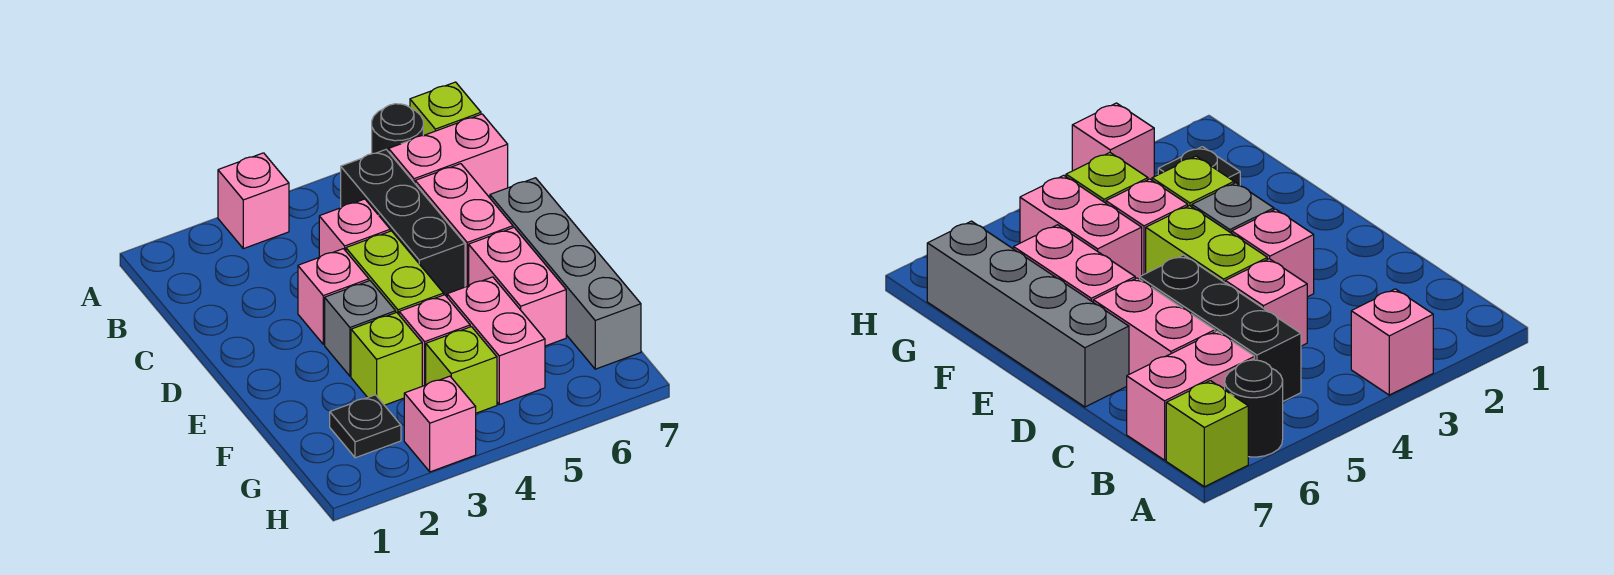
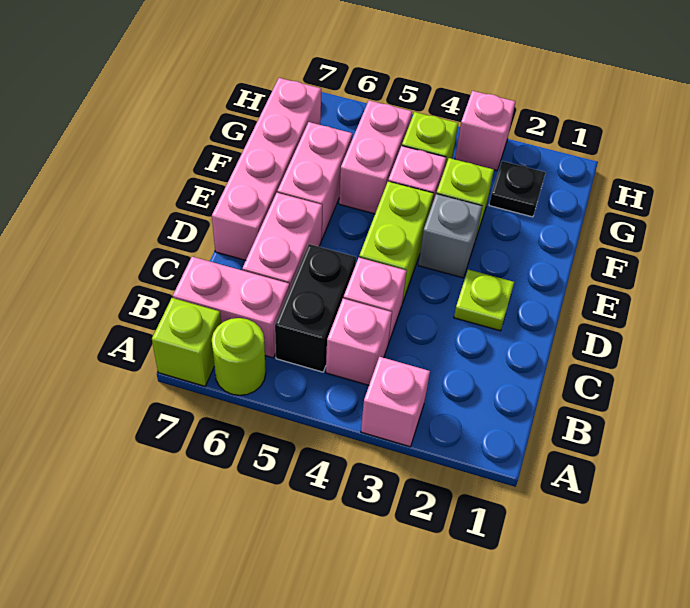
black round brick A6 level 1 -> lime round brick A6 level 1
black brick B5:D5 level 1 -> black brick B5:C5 level 1
none -> lime plate D2 level 1
pink brick D3 level 1 -> pink brick B4 level 1
grey brick D7:G7 level 1 -> pink brick D7:G7 level 1

